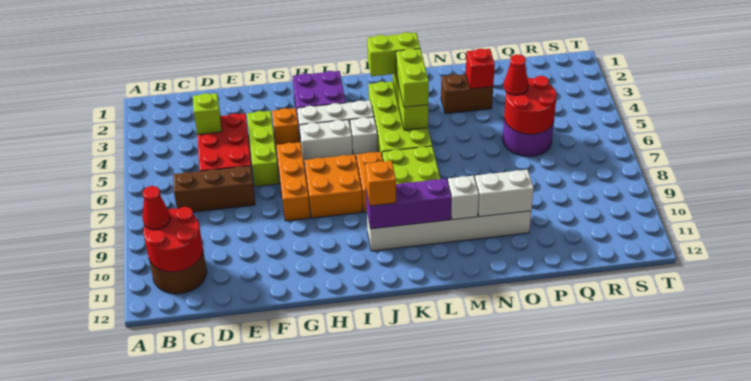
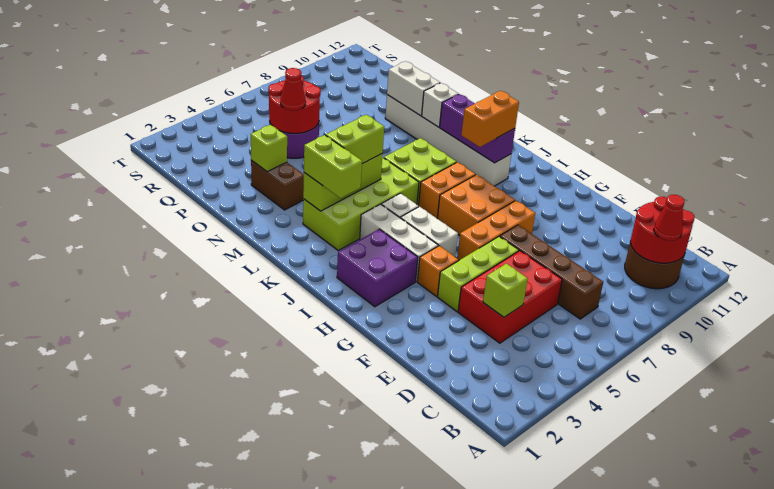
brown brick C7:E7 level 1 -> brown brick C7:F7 level 1
orange brick J10 level 3 -> orange brick J9:J10 level 3
red brick O3 level 2 -> lime brick O3 level 2

